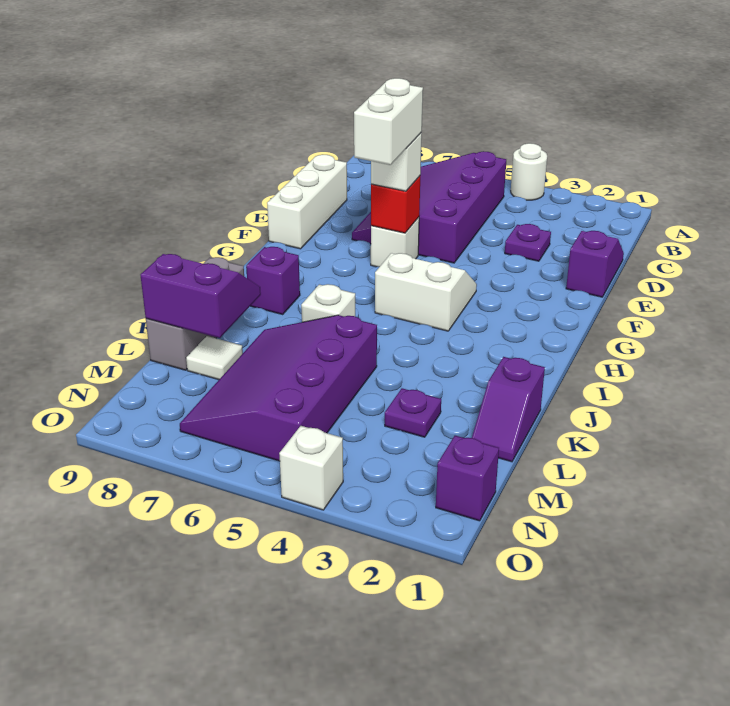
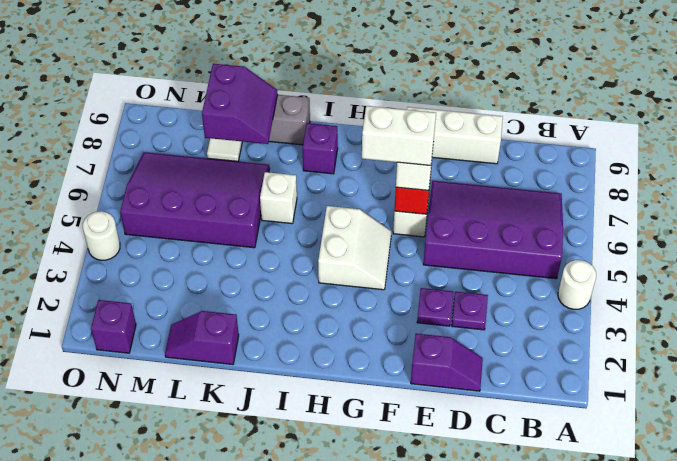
purple plate L3 level 1 -> purple plate E3 level 1
white brick O4 level 1 -> white round brick O4 level 1

